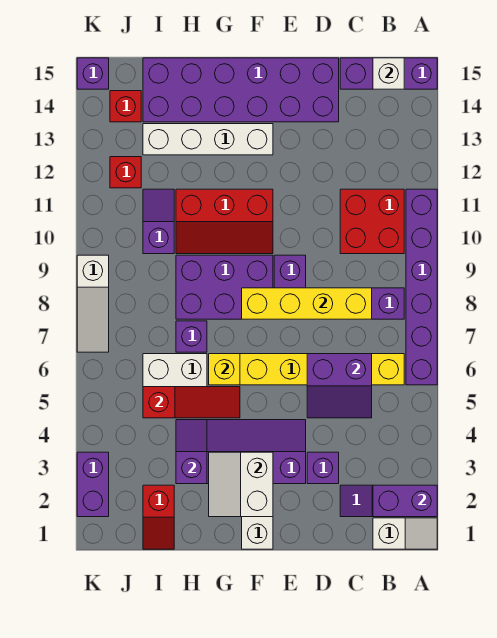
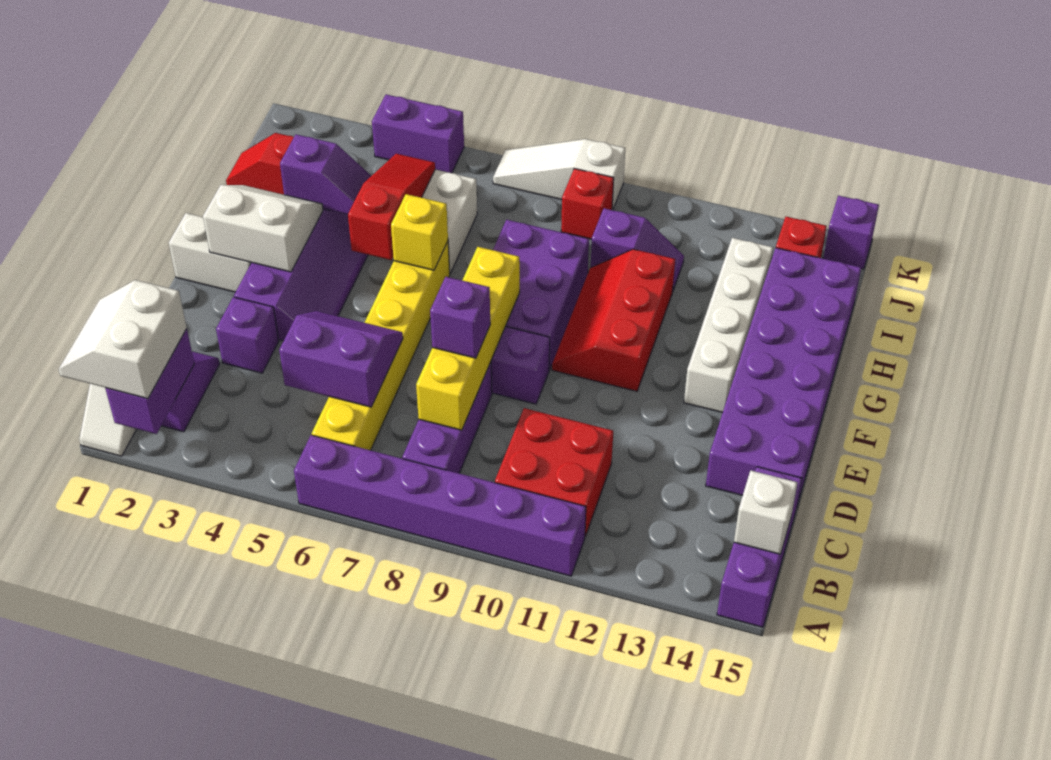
none -> white slope A1:B2 level 3 top 2
purple slope C5:D6 level 2 top 6 -> purple slope C5:D6 level 2 top C
red slope G5:I5 level 2 top I -> red slope G5:I5 level 2 top G
purple brick H7 level 1 -> purple brick D8 level 3
red brick J12 level 1 -> red brick J9 level 1
purple brick K2:K3 level 1 -> purple brick K4:K5 level 1

